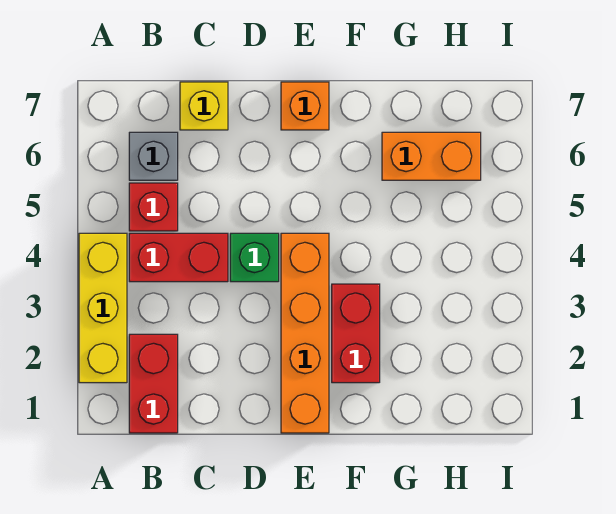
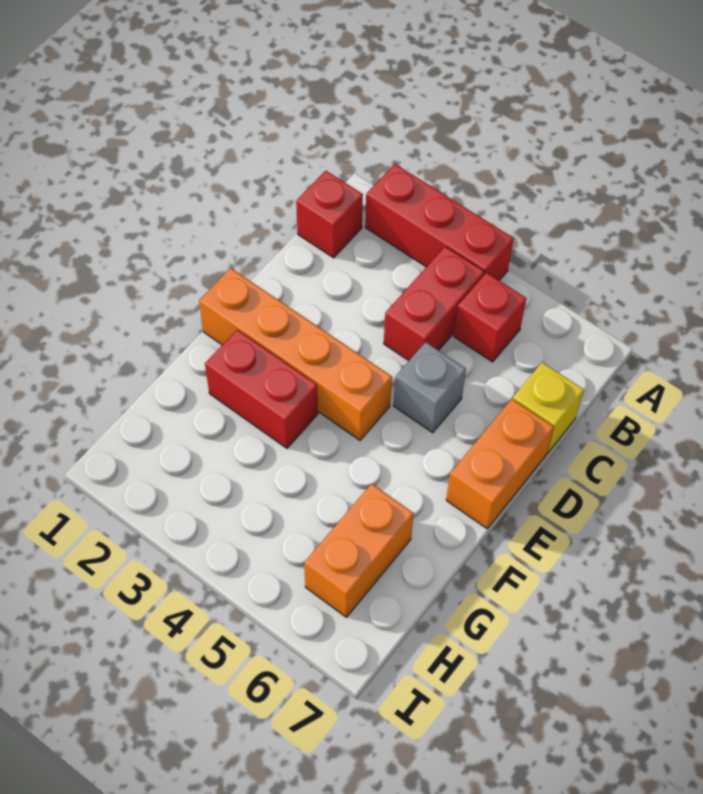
yellow brick A2:A4 level 1 -> red brick A2:A4 level 1
red brick B1:B2 level 1 -> red brick B1 level 1
grey brick B6 level 1 -> grey brick D5 level 1
green brick D4 level 1 -> none
orange brick E7 level 1 -> orange brick D7:E7 level 1

